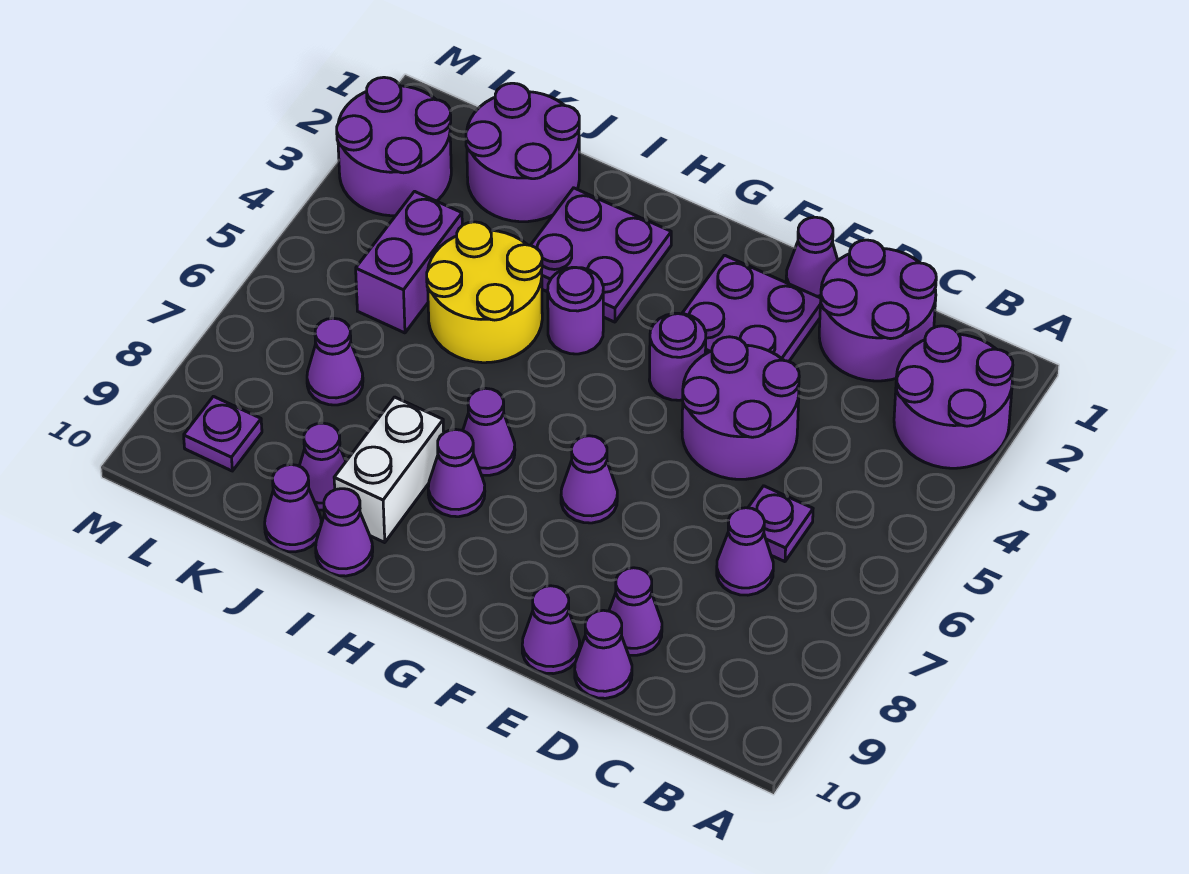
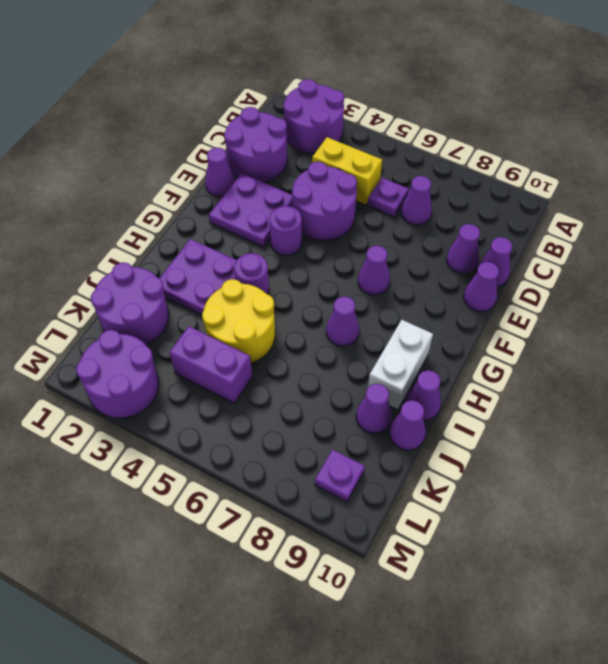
none -> yellow brick C4:C5 level 1
purple cone H8 level 1 -> none
white brick I8:I9 level 1 -> white brick H9:I9 level 1
purple cone K7 level 1 -> none

